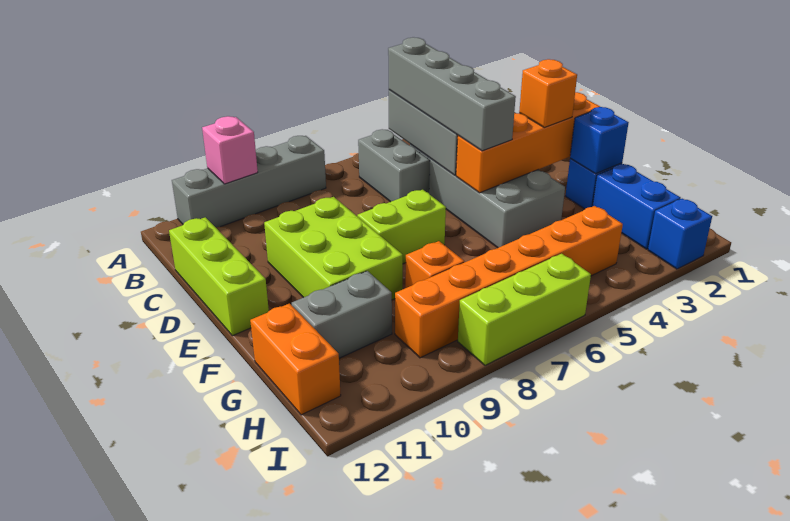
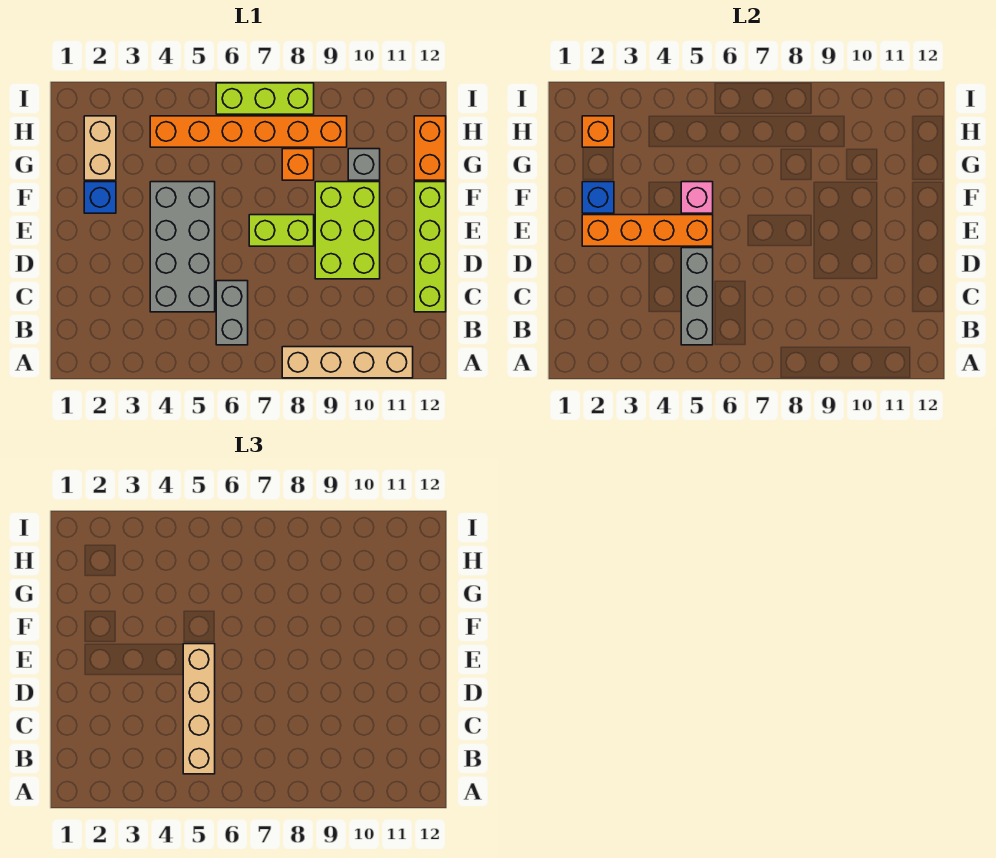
grey brick A8:A11 level 1 -> tan brick A8:A11 level 1
pink brick A10 level 2 -> pink brick F5 level 2
grey brick B5:E5 level 3 -> tan brick B5:E5 level 3
lime brick C12:E12 level 1 -> lime brick C12:F12 level 1
orange brick E3 level 3 -> orange brick H2 level 2
blue brick G2:H2 level 1 -> tan brick G2:H2 level 1
grey brick G10:G11 level 1 -> grey brick G10 level 1
blue brick I2 level 1 -> none

